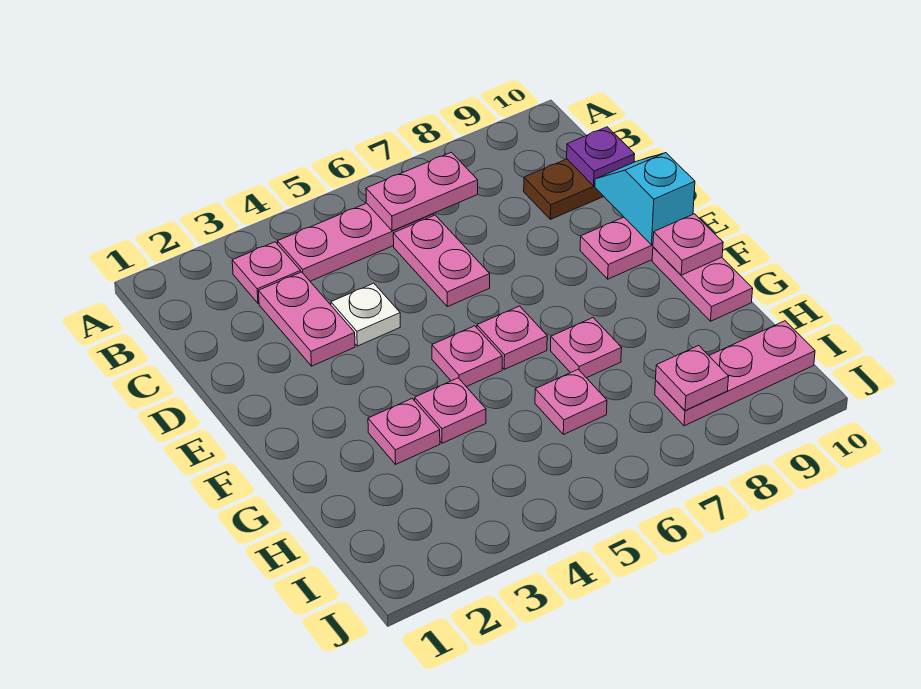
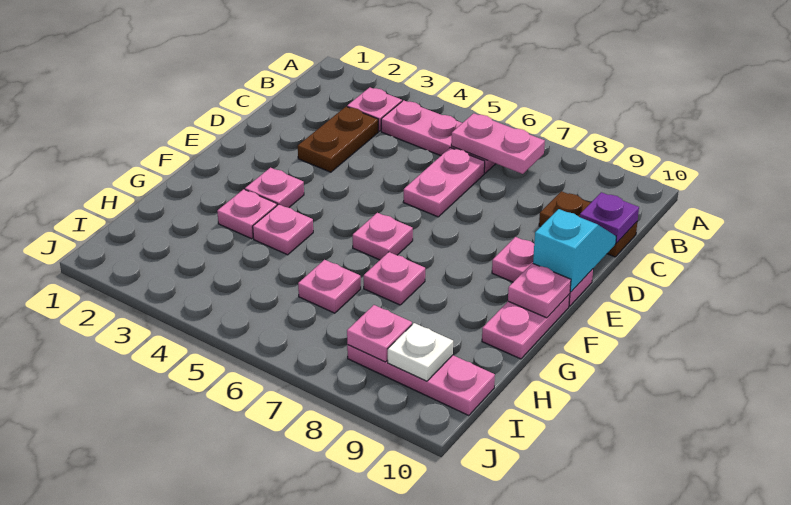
pink plate C3:D3 level 1 -> brown plate C3:D3 level 1
white plate D4 level 1 -> white plate I9 level 2
pink plate F5 level 1 -> pink plate F3 level 1

